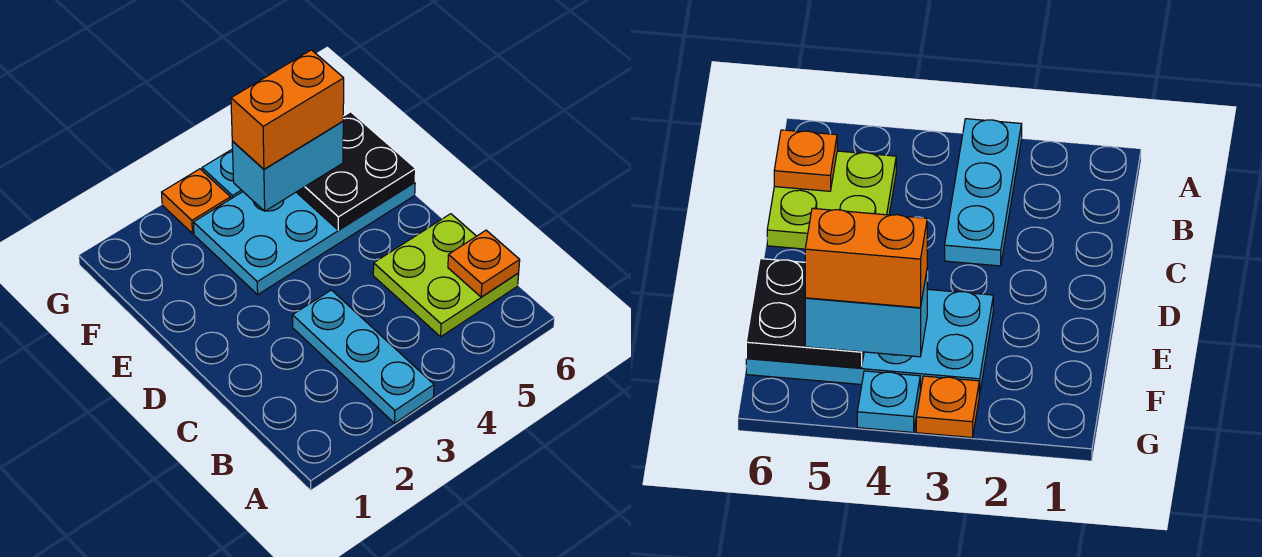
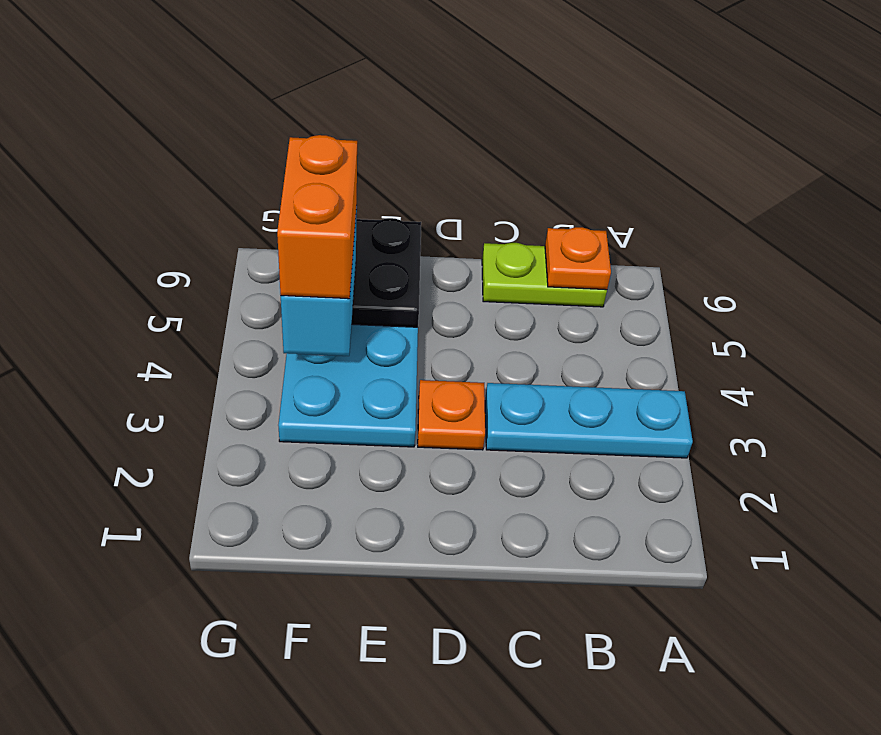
lime plate B5:C6 level 1 -> lime plate B6:C6 level 1
orange plate G3 level 1 -> orange plate D3 level 1
cyan plate G4 level 1 -> none

